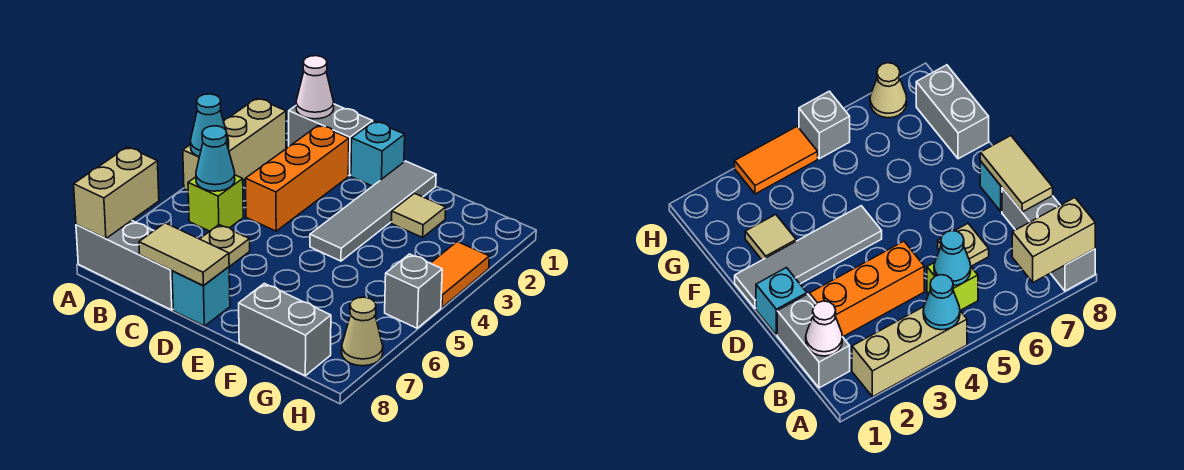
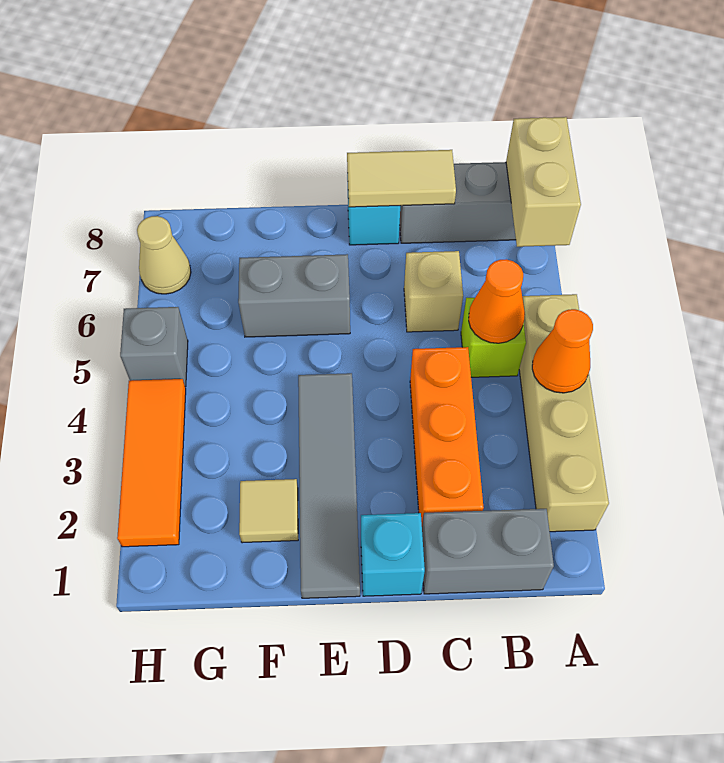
tan brick A2:A4 level 1 -> tan brick A2:A5 level 1
cyan cone A4 level 2 -> orange cone A4 level 2
white cone B1 level 2 -> none
cyan cone B5 level 2 -> orange cone B5 level 2
tan plate C6 level 1 -> tan brick C6 level 1
grey brick F8:G8 level 1 -> grey brick E6:F6 level 1
orange tile H3:H4 level 1 -> orange tile H2:H4 level 1

